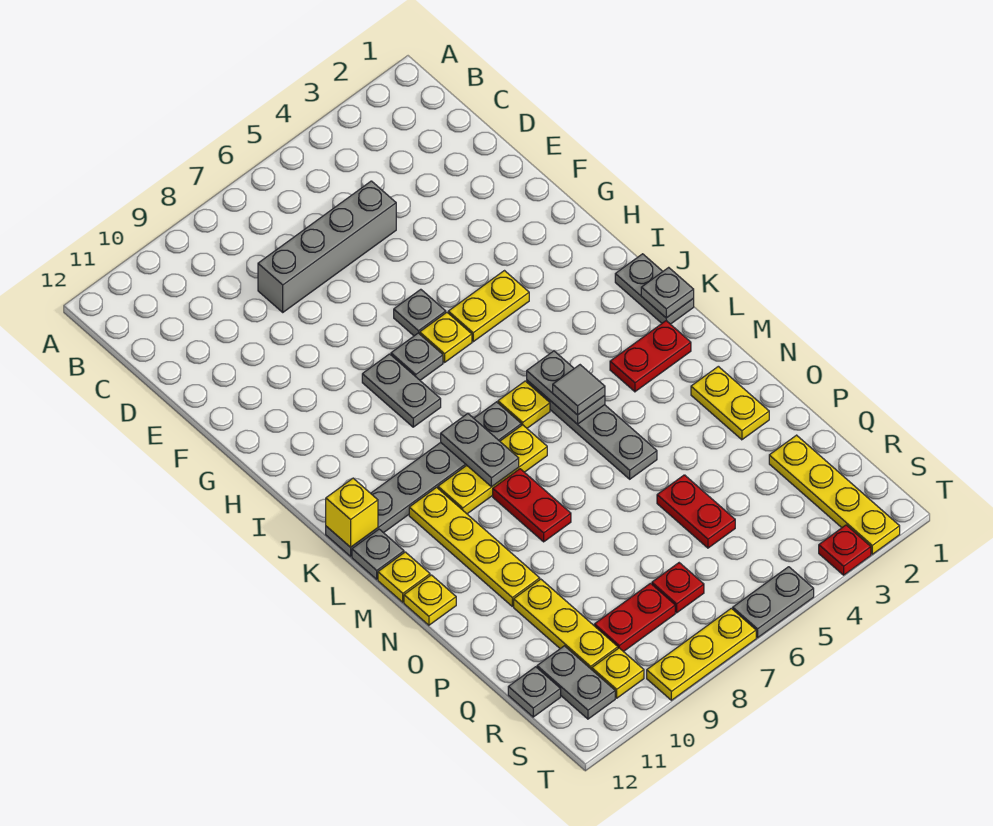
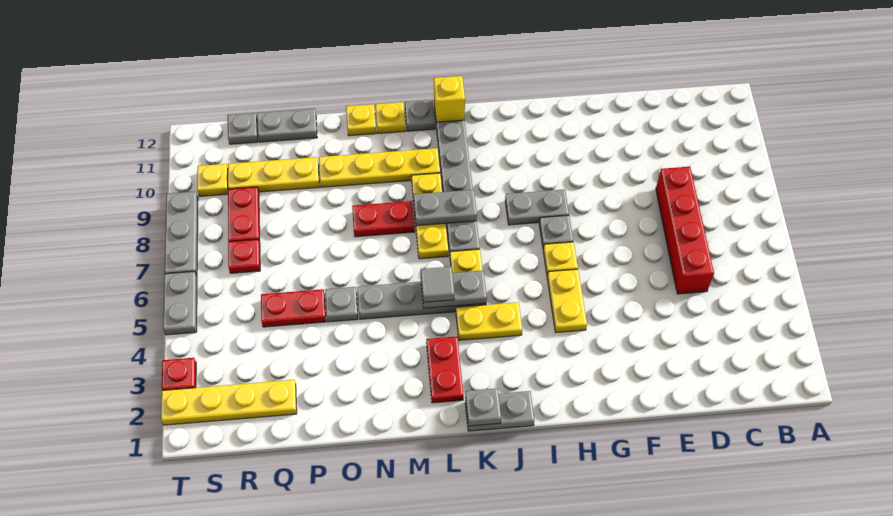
grey brick D5:D8 level 1 -> red brick D5:D8 level 1
grey plate G6 level 1 -> grey plate O5 level 1
yellow plate N2:O2 level 1 -> yellow plate J4:K4 level 1
grey plate R11:S11 level 1 -> grey plate P12:Q12 level 1
yellow plate T7:T9 level 1 -> grey plate T7:T9 level 1

